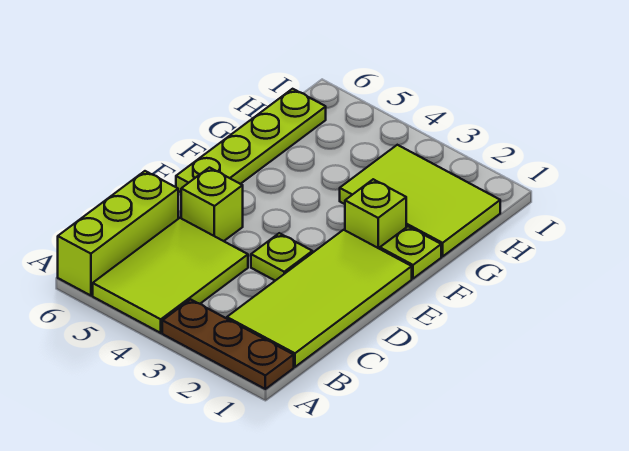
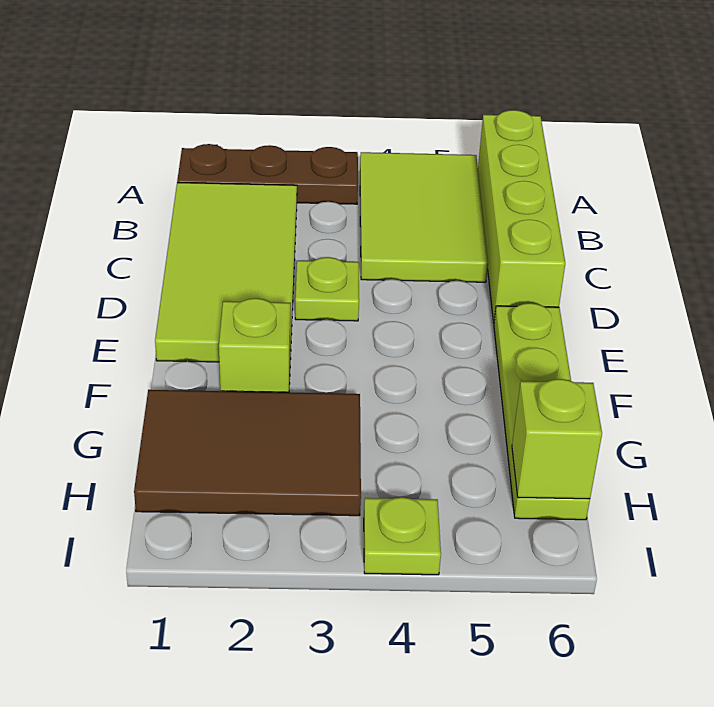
lime brick A6:C6 level 1 -> lime brick A6:D6 level 1
lime brick D5 level 1 -> lime brick H6 level 2
lime plate F1 level 1 -> lime plate I4 level 1
lime tile G1:H3 level 1 -> brown tile G1:H3 level 1

